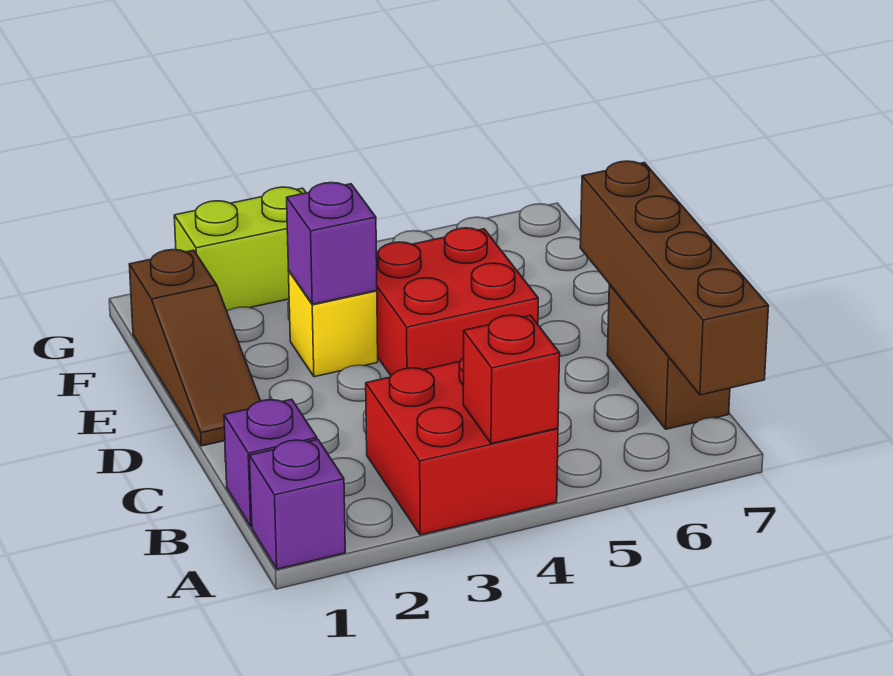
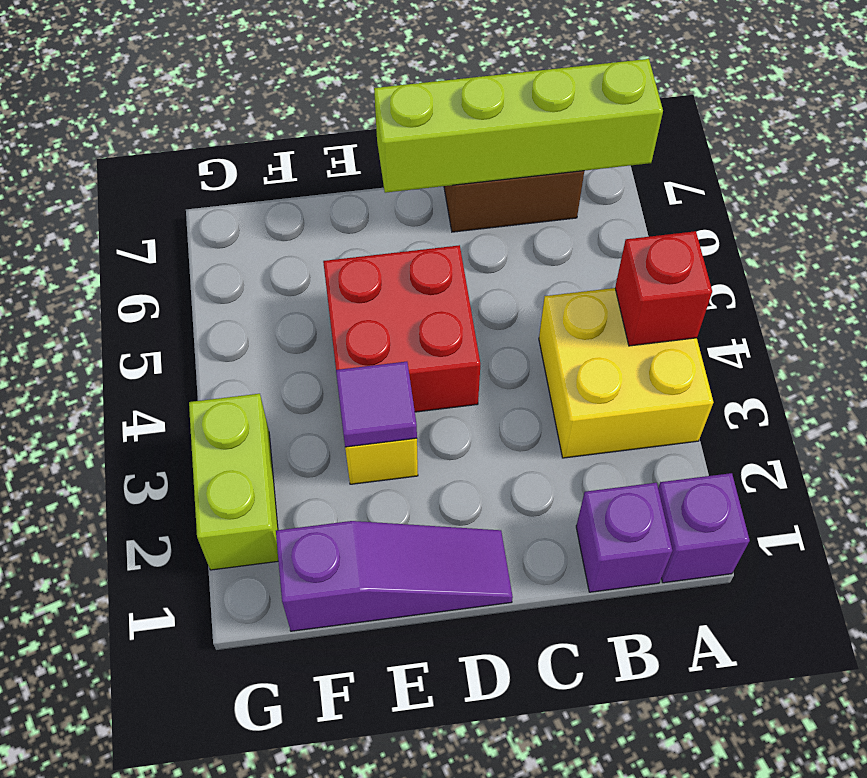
red brick A3:B4 level 1 -> yellow brick A3:B4 level 1
brown brick A7:D7 level 2 -> lime brick A7:D7 level 2
brown slope D1:F1 level 1 top F -> purple slope D1:F1 level 1 top F
purple brick E3 level 2 -> purple tile E3 level 2

